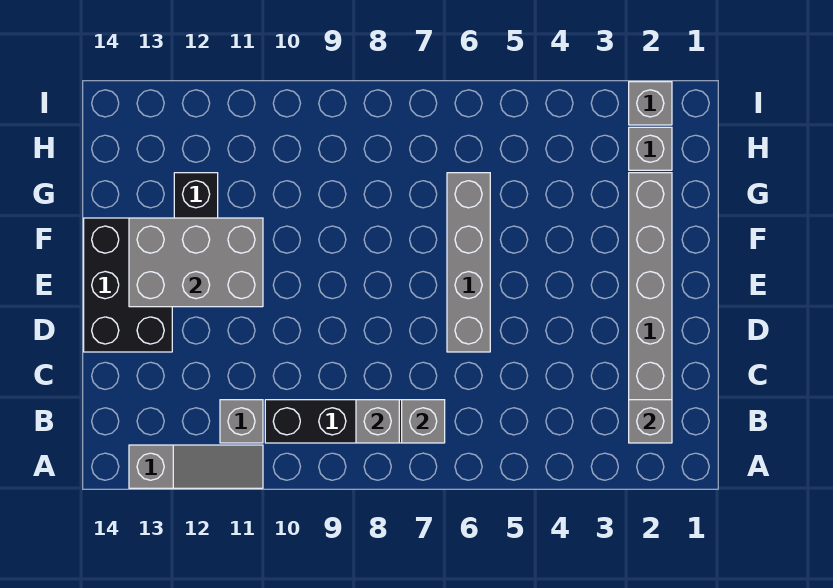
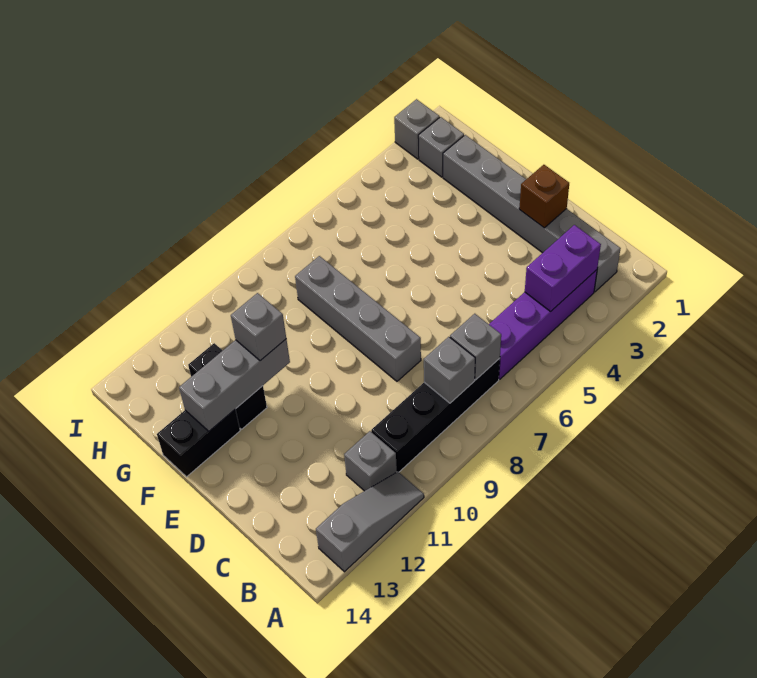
grey brick B2 level 2 -> grey brick F11 level 3
none -> purple brick B3:B6 level 1
none -> purple brick B3:B4 level 2
none -> brown brick D2 level 2
grey brick D6:G6 level 1 -> grey brick D8:G8 level 1
black brick D13:F14 level 1 -> black brick F13:F14 level 1
grey brick E11:F13 level 2 -> grey brick F11:F13 level 2

